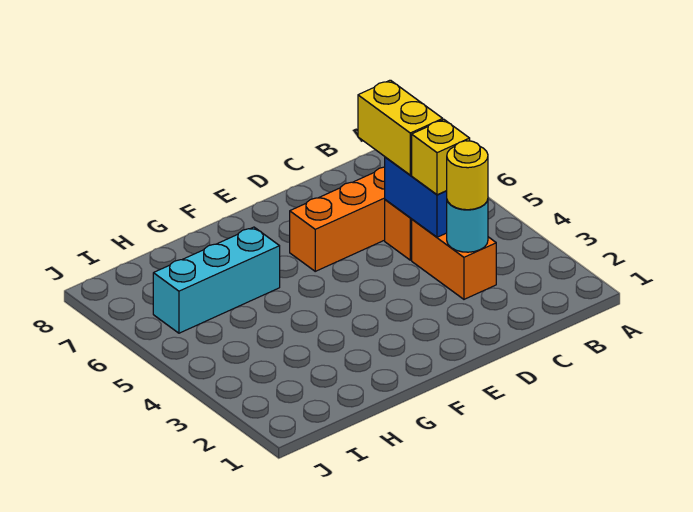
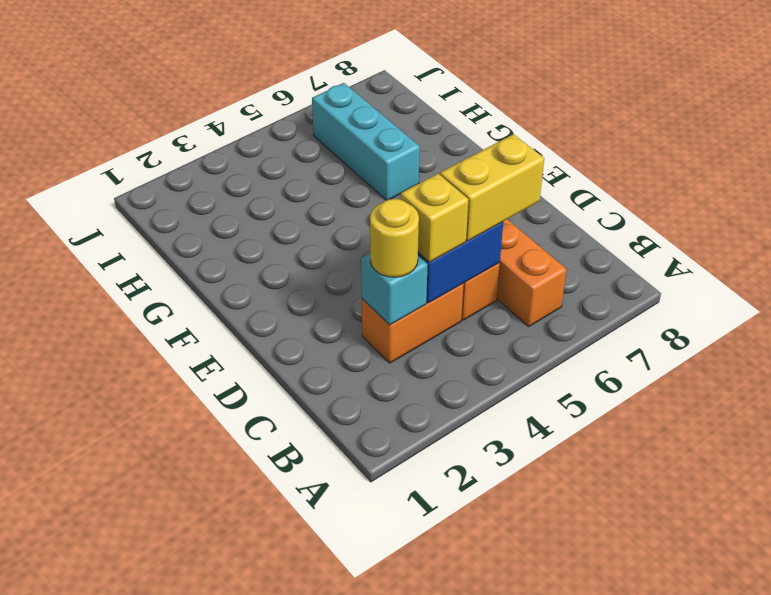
cyan round brick C3 level 2 -> cyan brick C3 level 2

